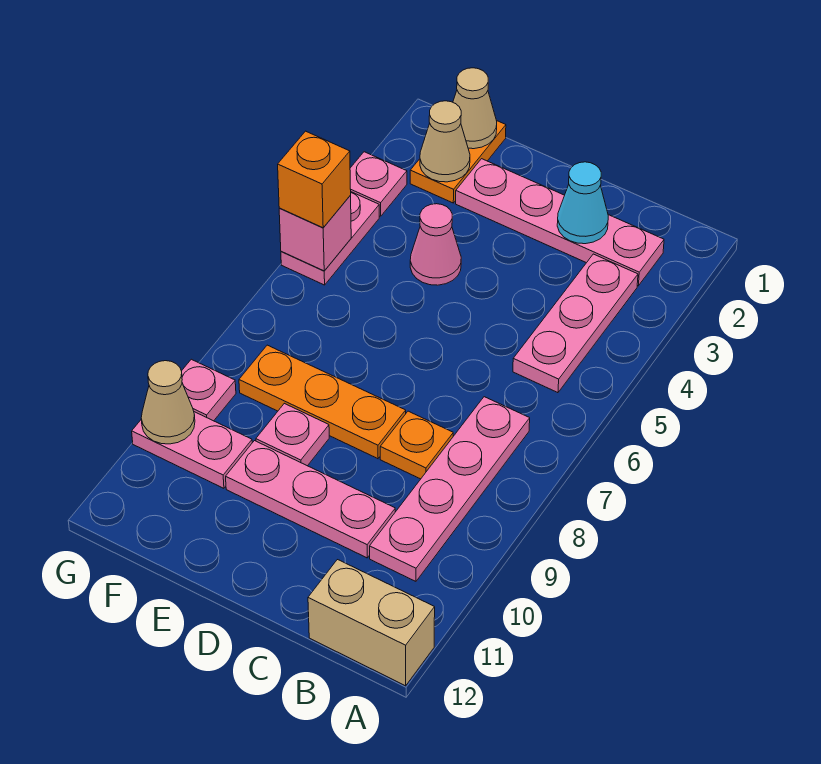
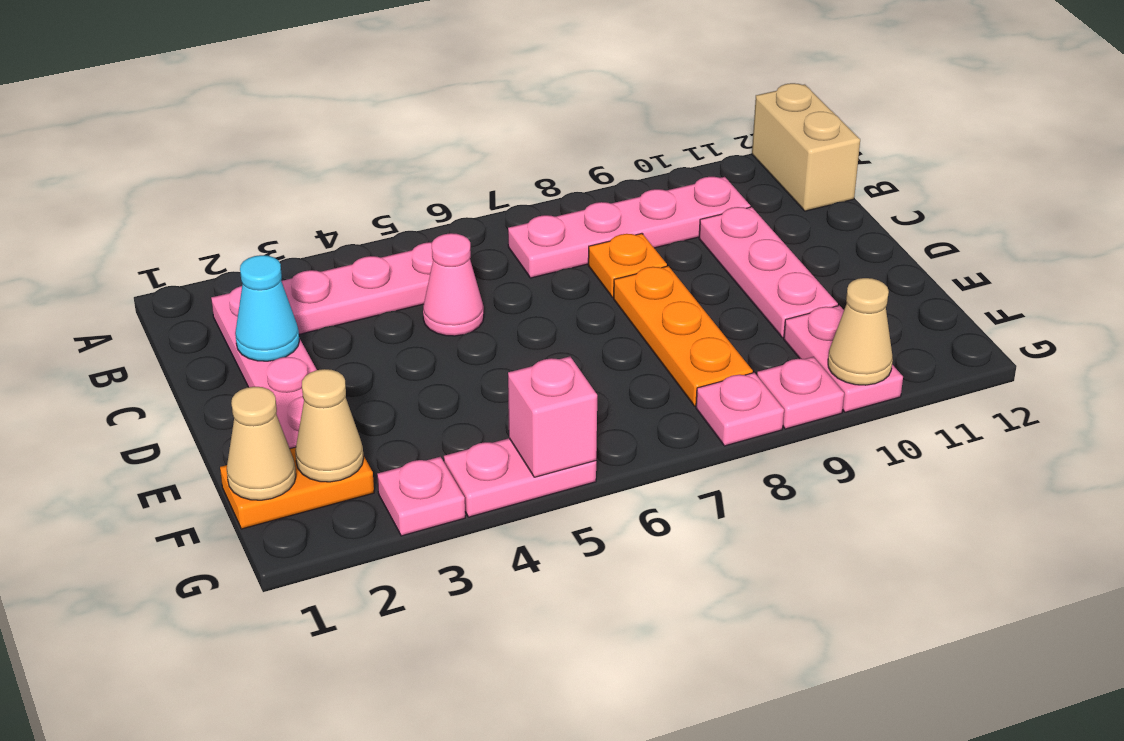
pink cone E4 level 1 -> pink cone C5 level 1
pink plate E9 level 1 -> pink plate G8 level 1
orange brick G5 level 3 -> none

